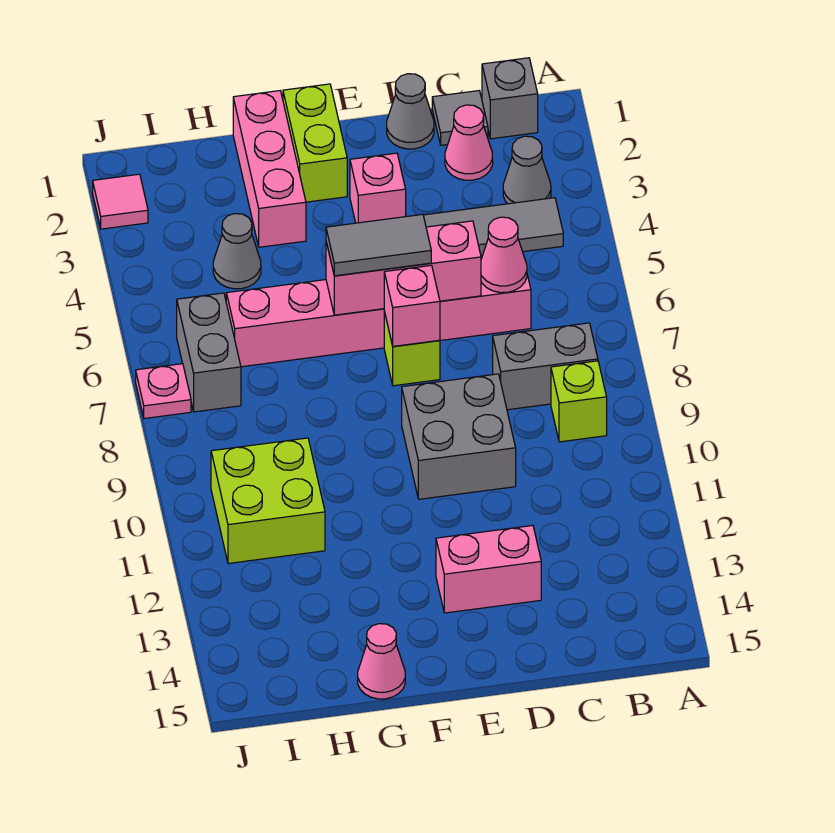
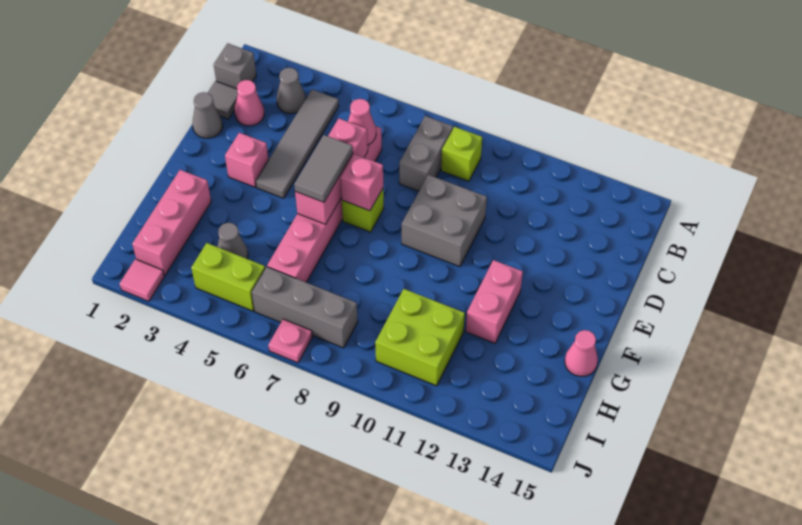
pink brick D13:E13 level 1 -> pink brick F12:G12 level 1
lime brick F1:F2 level 1 -> lime brick I4:I5 level 1
pink brick G1:G3 level 1 -> pink brick G2:I2 level 1
grey brick I6:I7 level 1 -> grey brick I6:I8 level 1

